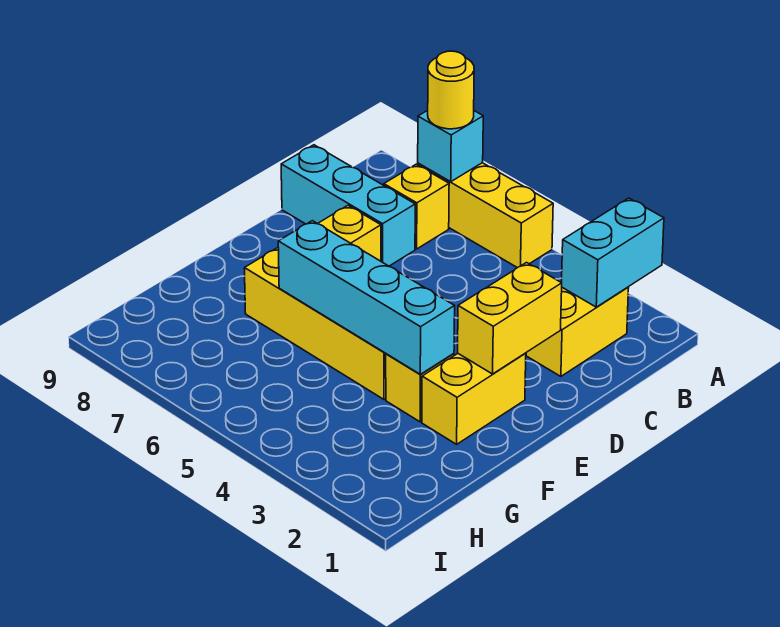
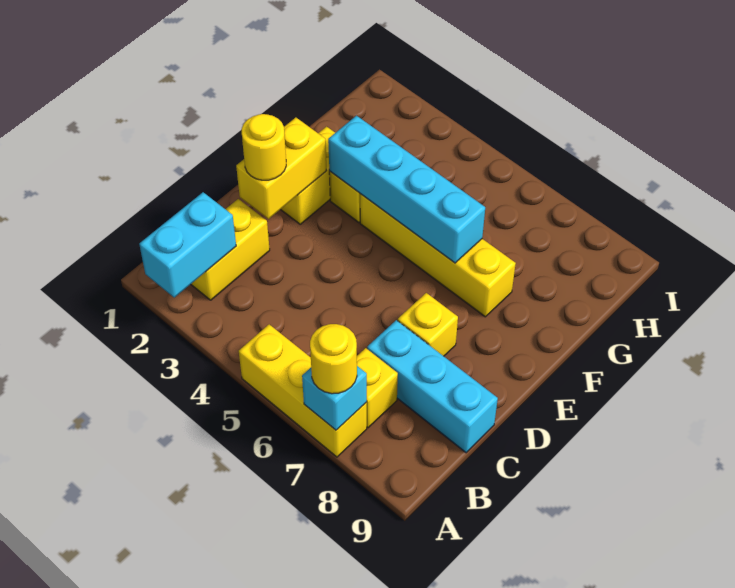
none -> yellow round brick D2 level 3

